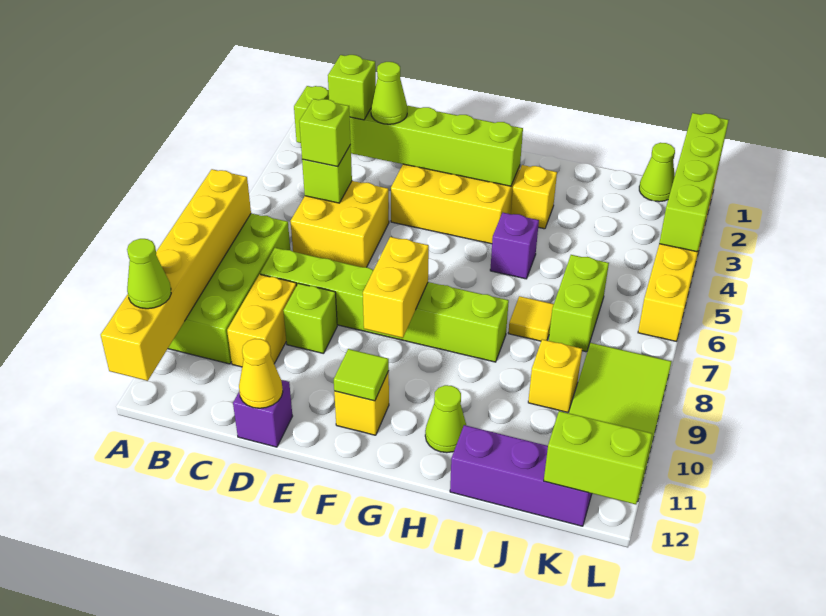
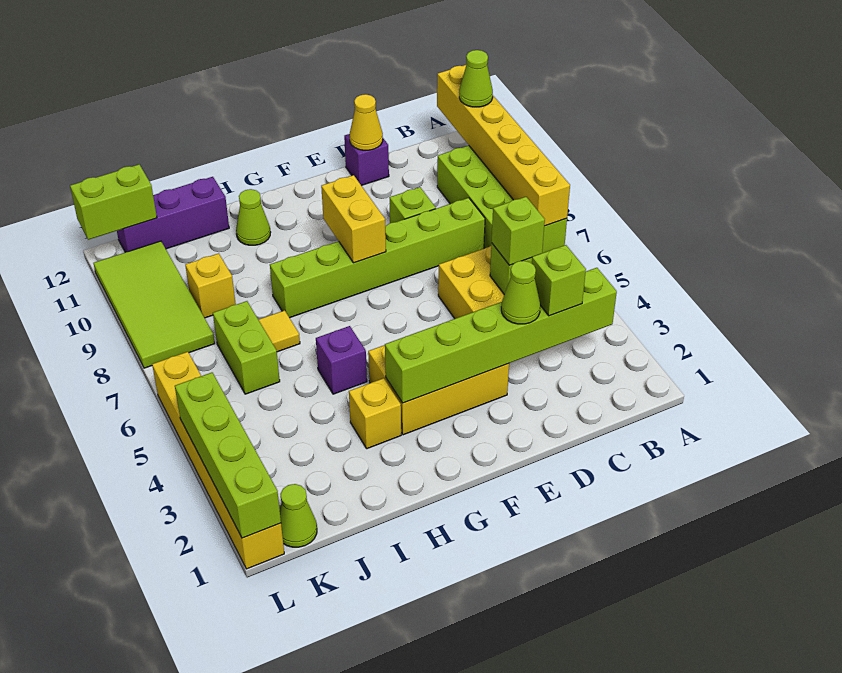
yellow brick C9:C10 level 1 -> none
yellow brick F11 level 1 -> none
lime tile F11 level 2 -> none

